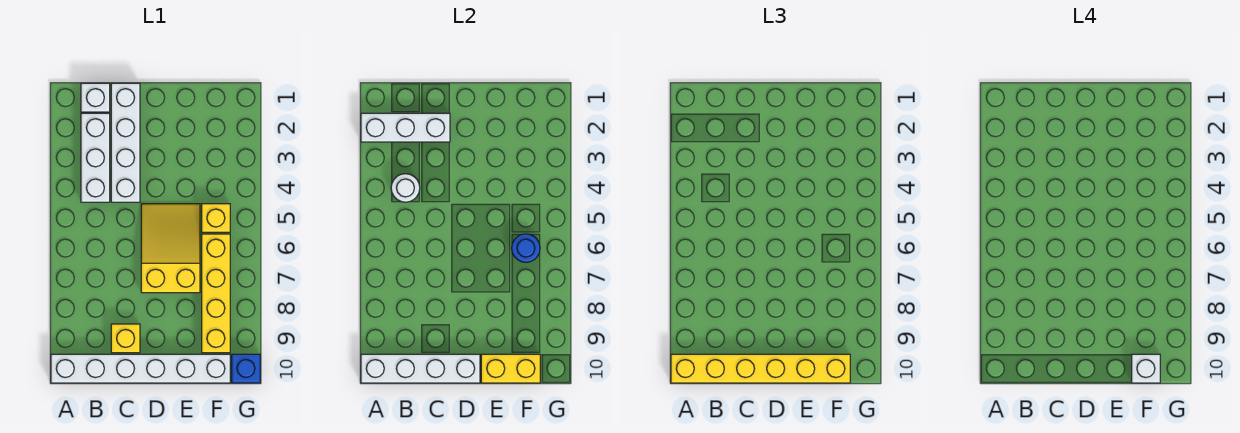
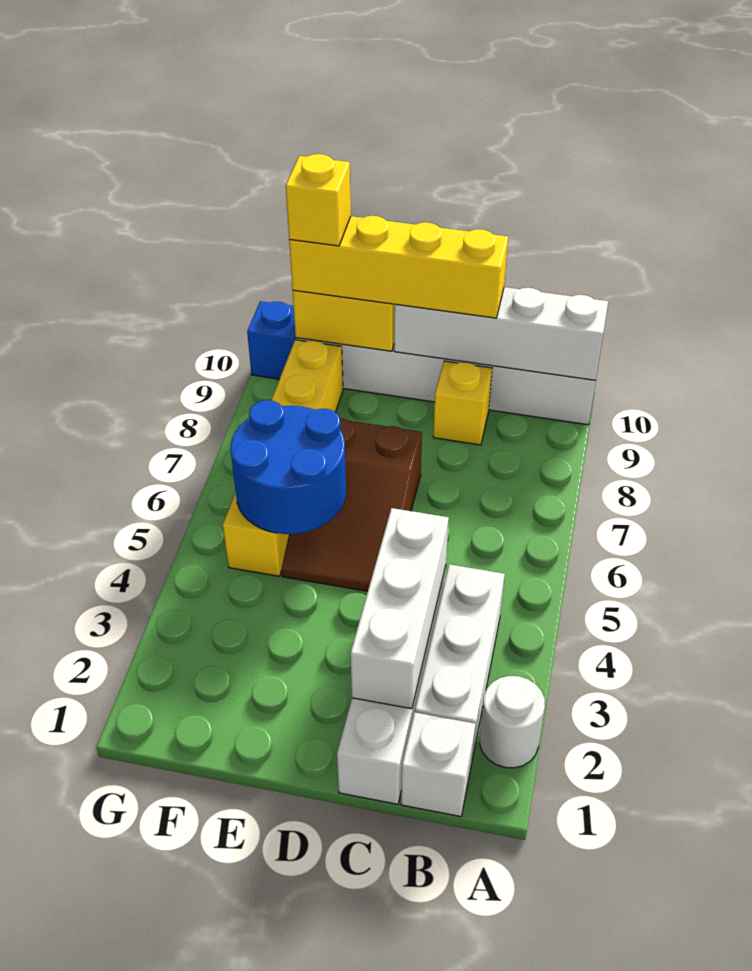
white brick A2:C2 level 2 -> white brick C2:C4 level 2
yellow brick A10:F10 level 3 -> yellow brick C10:F10 level 3
white round brick B4 level 2 -> white round brick A2 level 1
yellow slope D5:E7 level 1 top 7 -> brown slope D5:E7 level 1 top 7
blue round brick F6 level 2 -> blue round brick E5:F6 level 2
white brick F10 level 4 -> yellow brick F10 level 4

